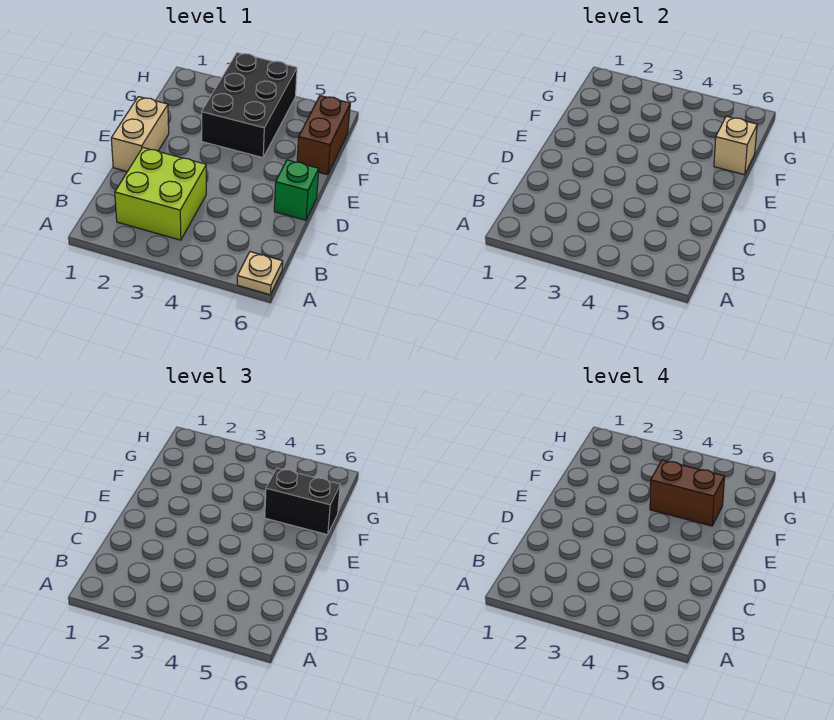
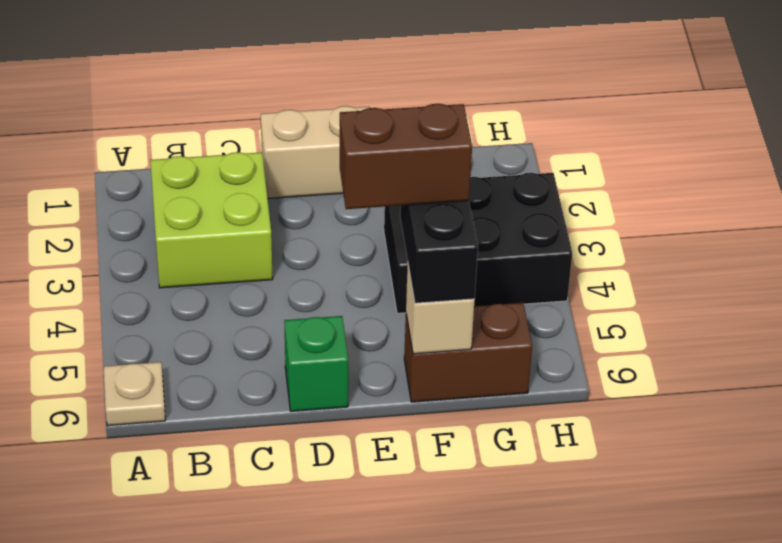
brown brick F4:F5 level 4 -> brown brick E5:F5 level 4

